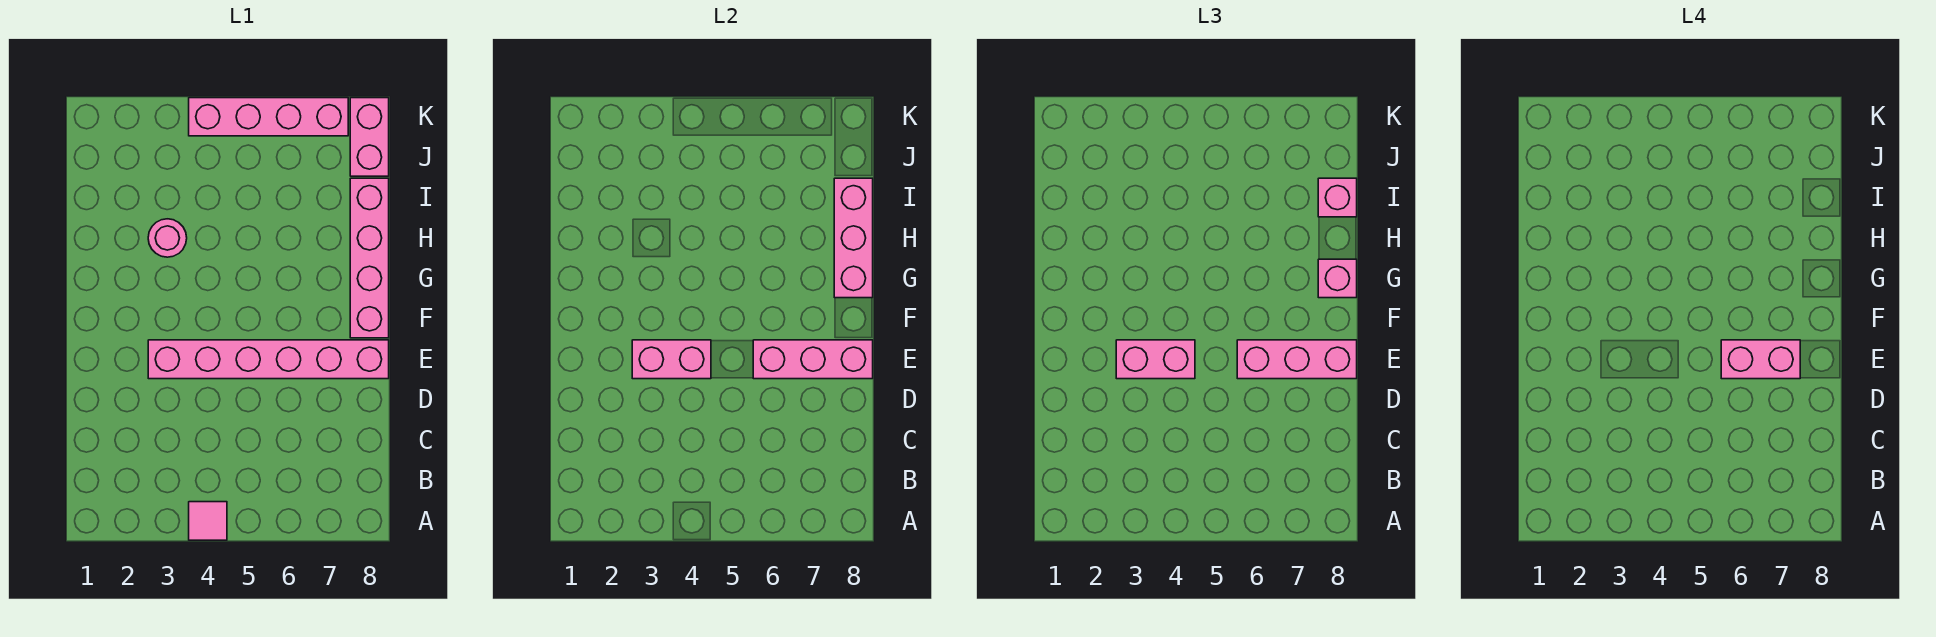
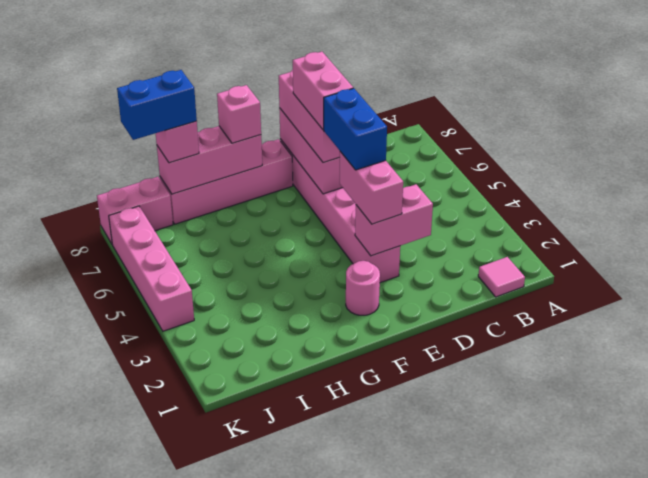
pink tile A4 level 1 -> pink tile B1 level 1
pink brick E3:E4 level 2 -> pink brick D3:E3 level 2
none -> blue brick E4:E5 level 4
pink round brick H3 level 1 -> pink round brick F2 level 1
none -> blue brick I8:J8 level 4

